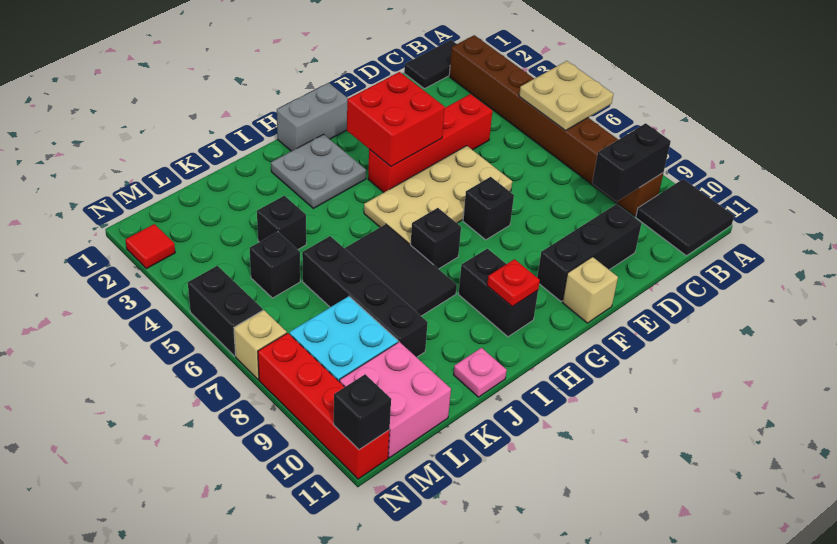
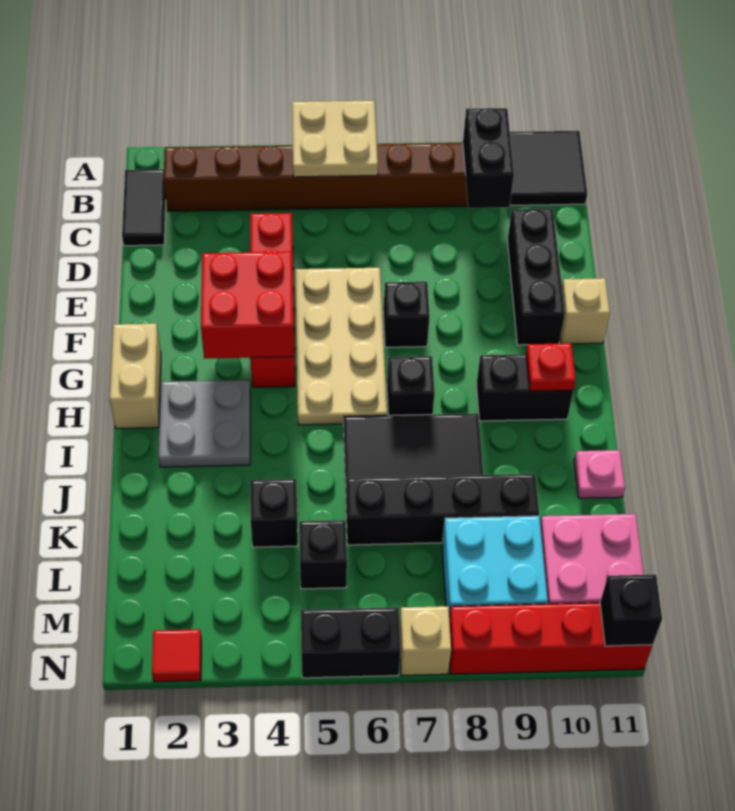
grey brick G1:H1 level 1 -> tan brick G1:H1 level 1

